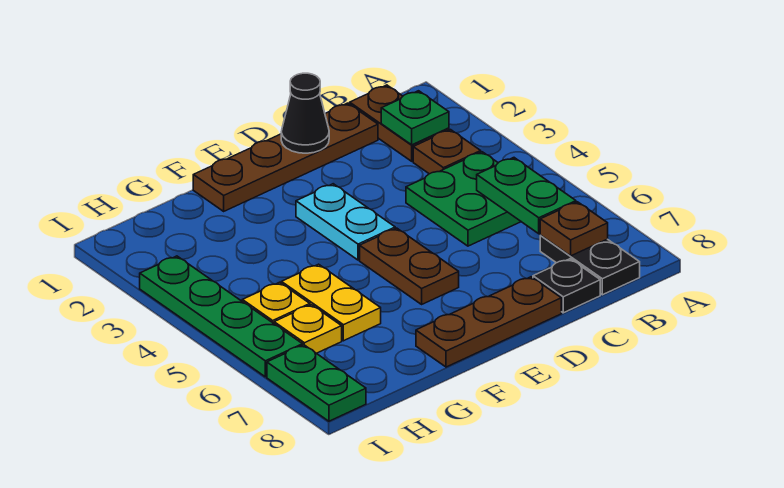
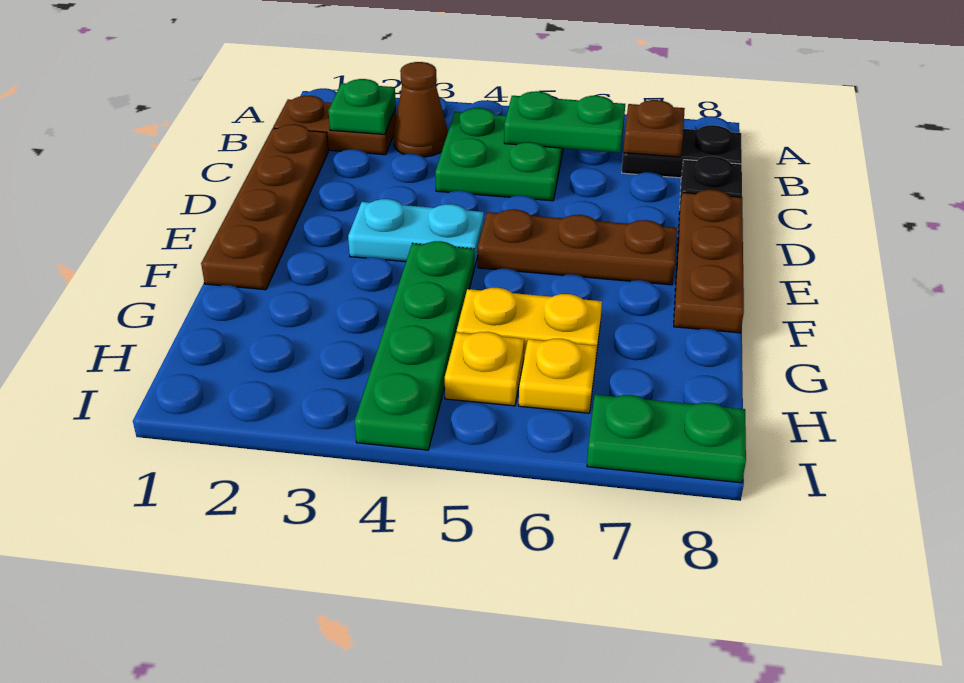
brown plate B3 level 1 -> brown cone B3 level 1
black cone D1 level 2 -> none
brown plate E5:E6 level 1 -> brown plate E5:E7 level 1
green plate I3:I6 level 1 -> green plate F4:I4 level 1

